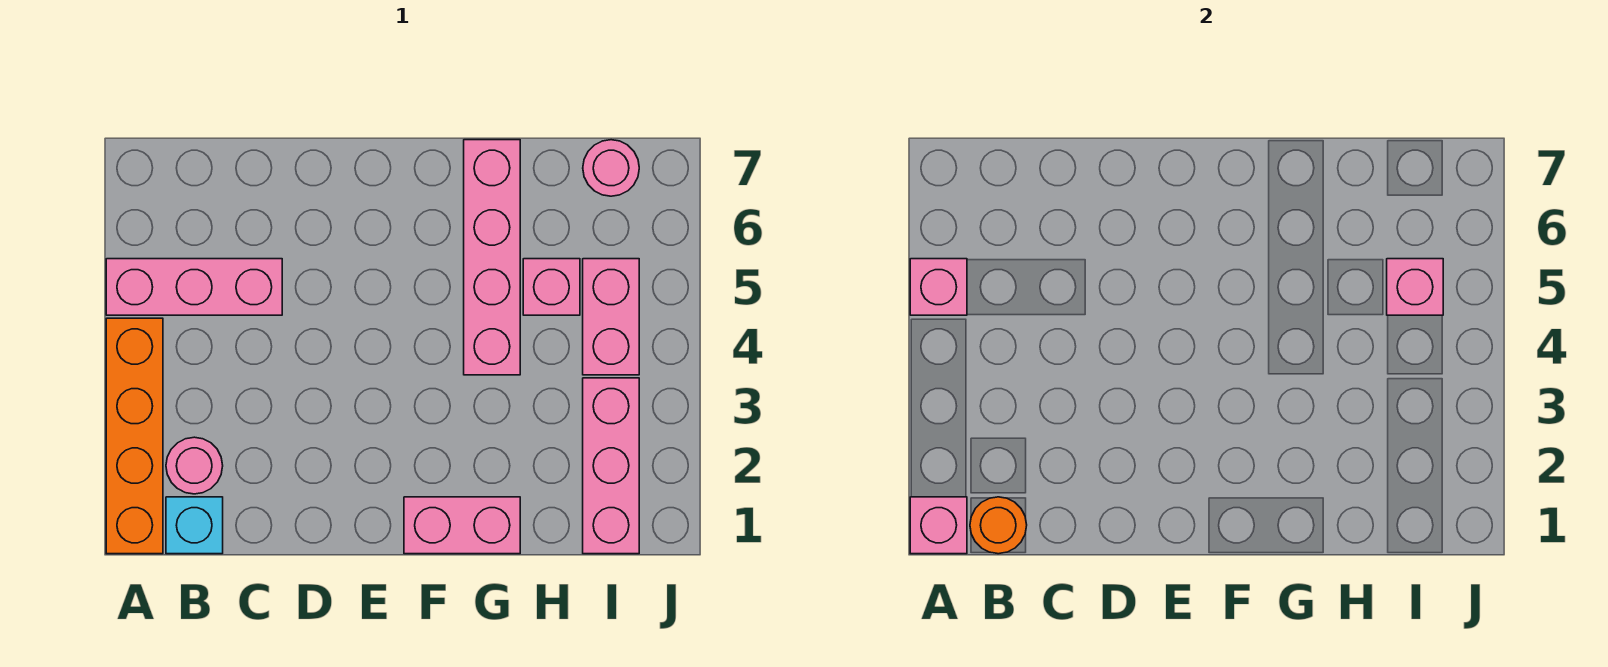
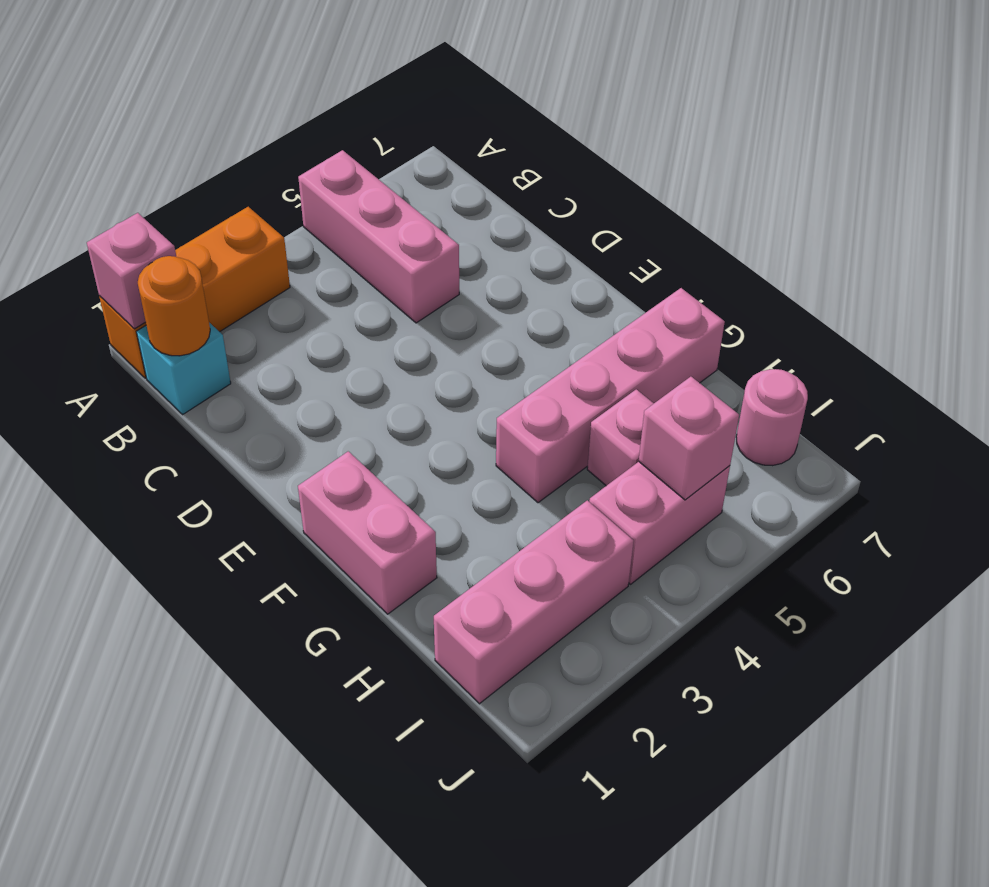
orange brick A1:A4 level 1 -> orange brick A1:A3 level 1
pink brick A5 level 2 -> none
pink round brick B2 level 1 -> none

